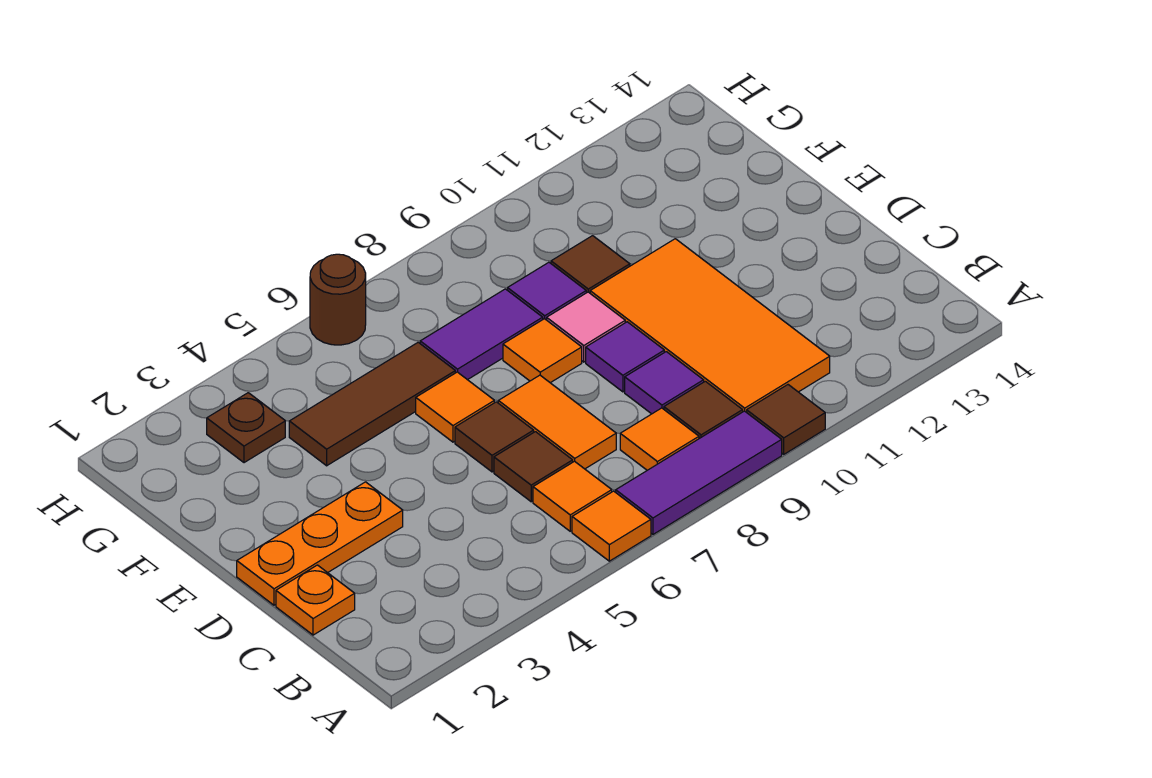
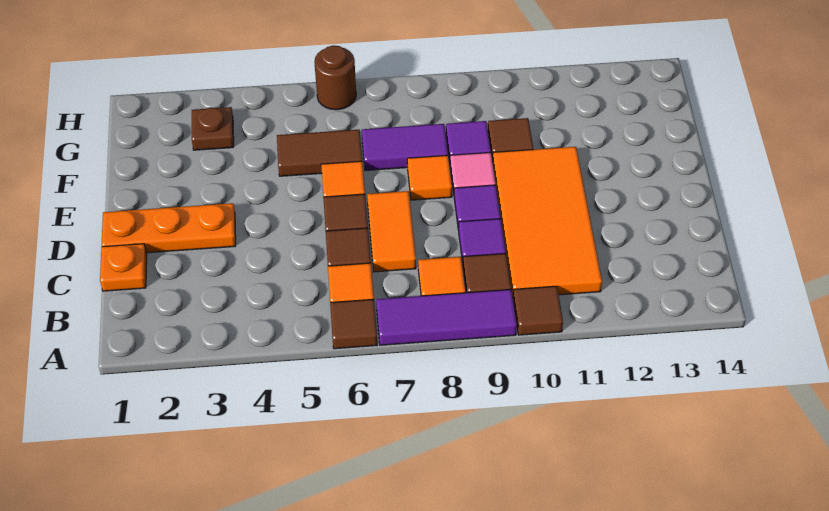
orange tile A6 level 1 -> brown tile A6 level 1
brown tile F4:F6 level 1 -> brown tile F5:F6 level 1

